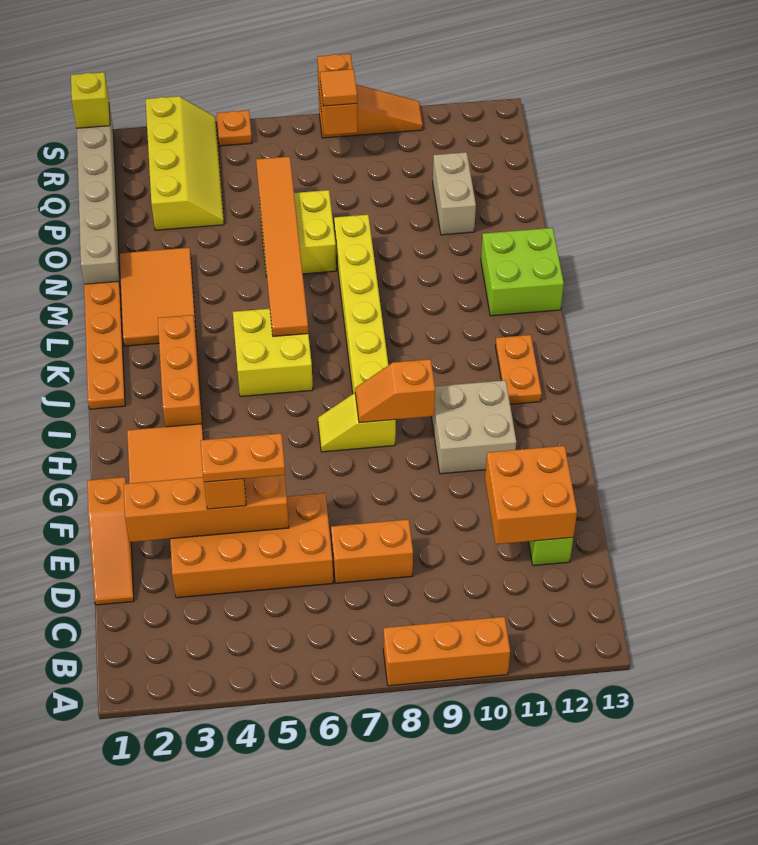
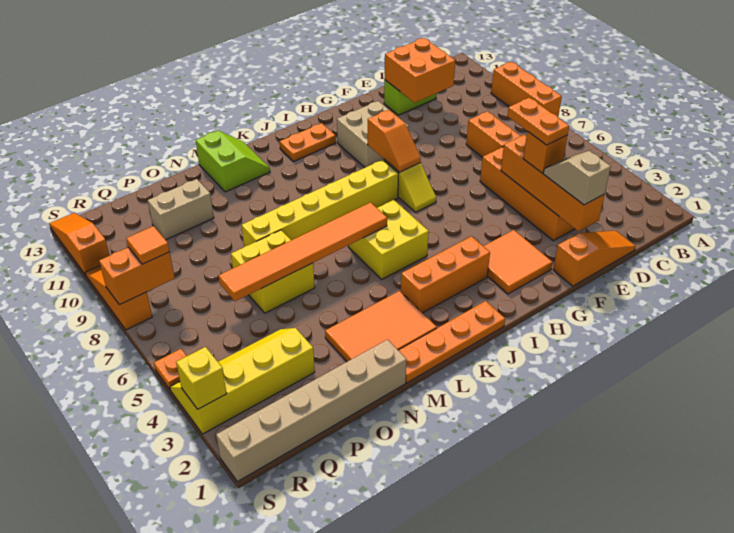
none -> tan slope E2:E3 level 3 top 2
lime brick L12:M13 level 1 -> lime slope L12:M13 level 1 top M
yellow brick S1 level 2 -> yellow brick S3 level 2
none -> orange slope S11:S13 level 1 top 11

